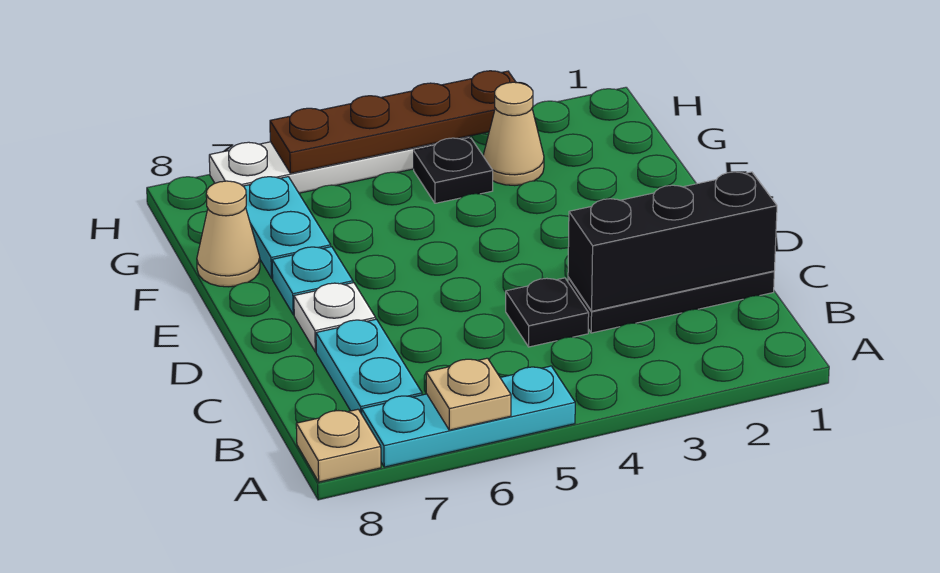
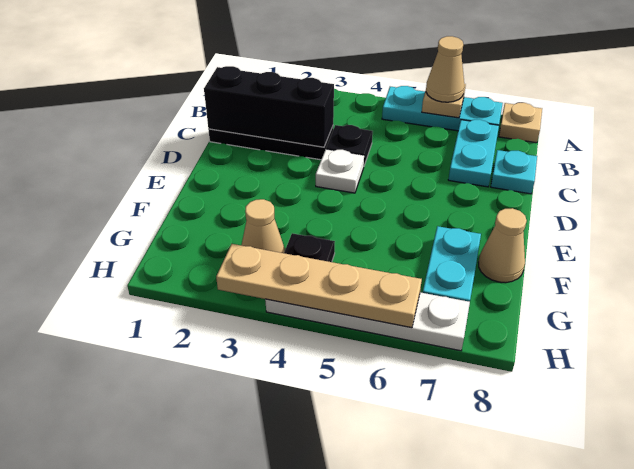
none -> tan cone A6 level 3
white plate D7 level 1 -> white plate D4 level 1
cyan plate E7 level 1 -> cyan plate C8 level 1
brown plate H3:H6 level 2 -> tan plate H3:H6 level 2

